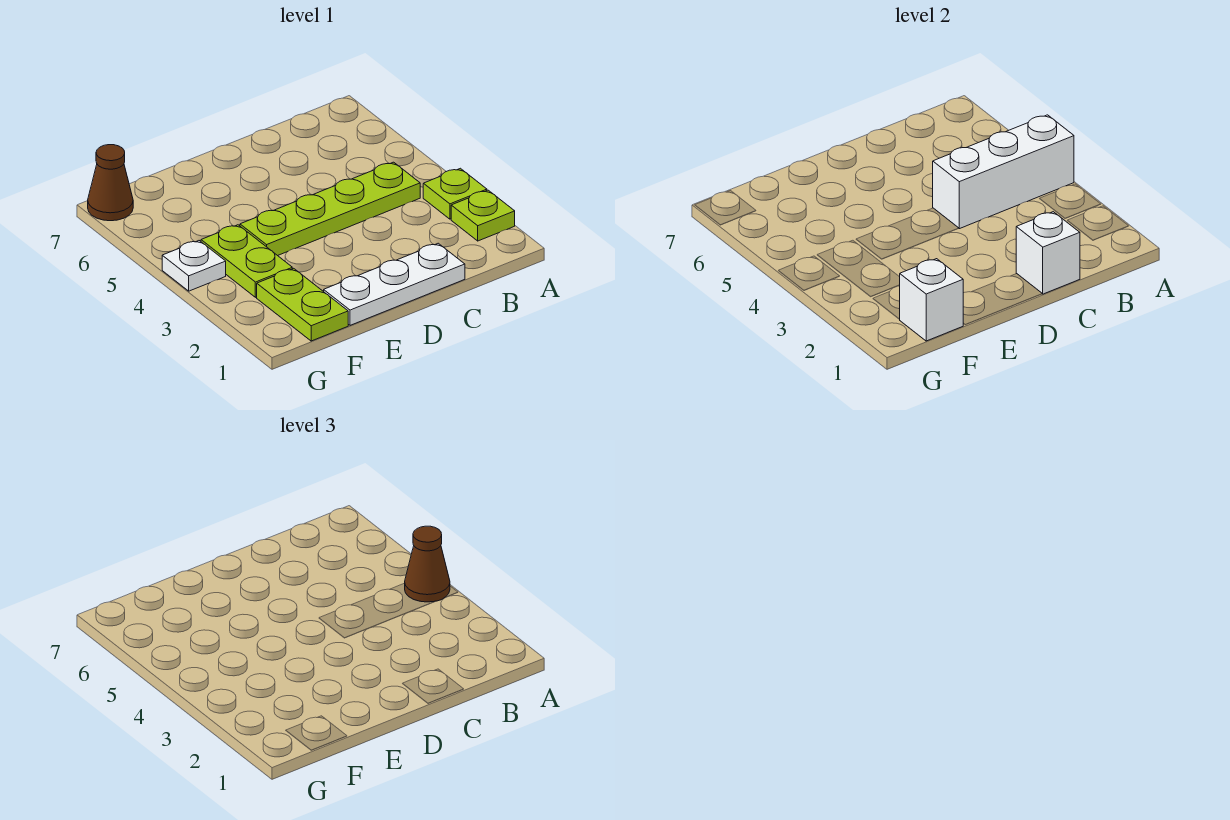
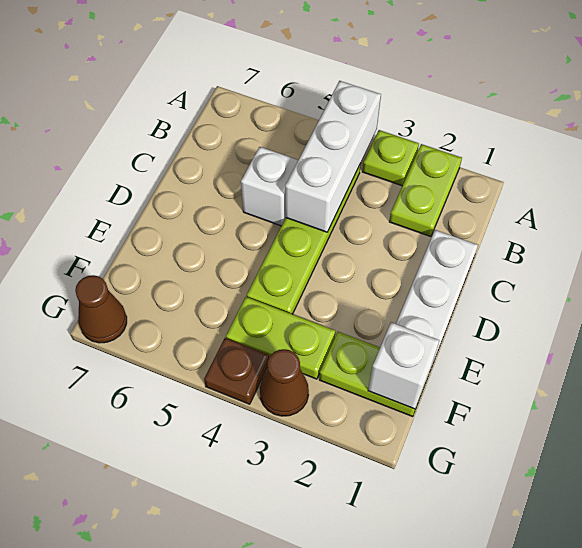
lime plate A2 level 1 -> lime plate A2:B2 level 1
brown cone A4 level 3 -> brown cone G3 level 1
white brick C1 level 2 -> white brick C5 level 1
white plate G4 level 1 -> brown plate G4 level 1

